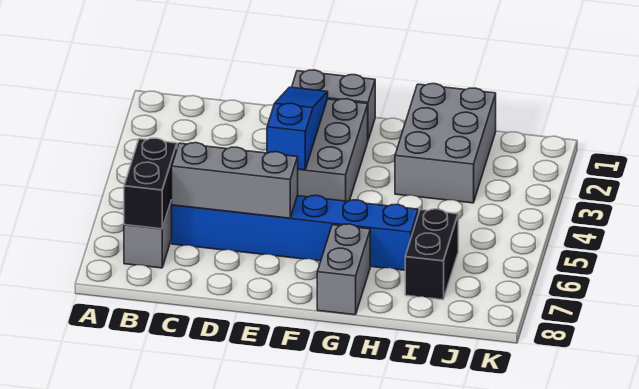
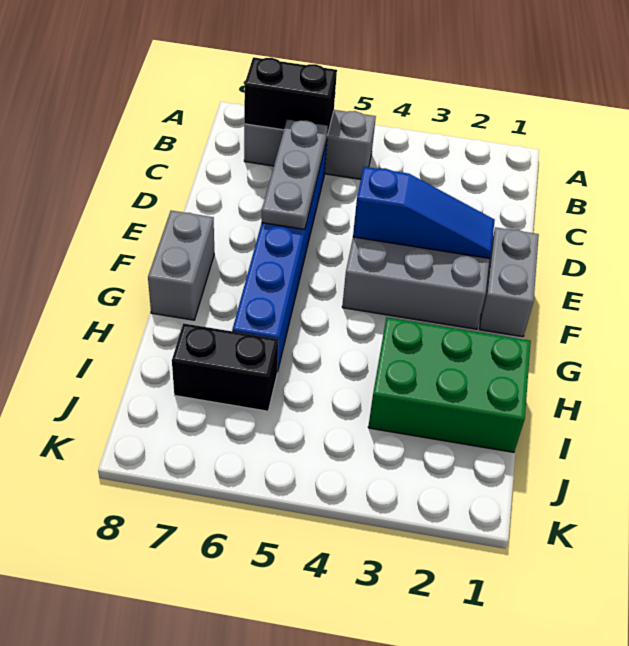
grey brick C6:E6 level 2 -> grey plate C6:E6 level 2
grey brick G7:G8 level 1 -> grey brick F8:G8 level 1
grey brick H1:I3 level 1 -> green brick H1:I3 level 1

